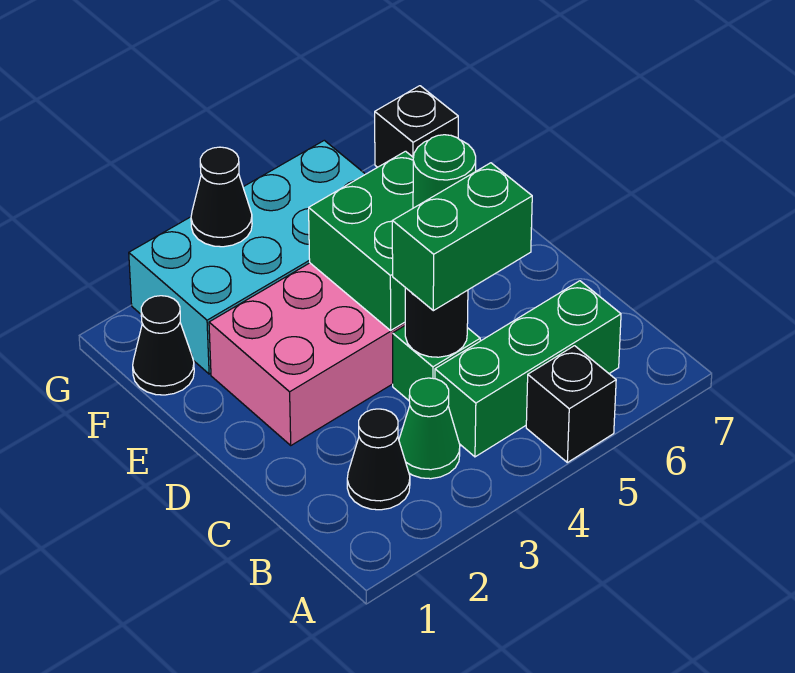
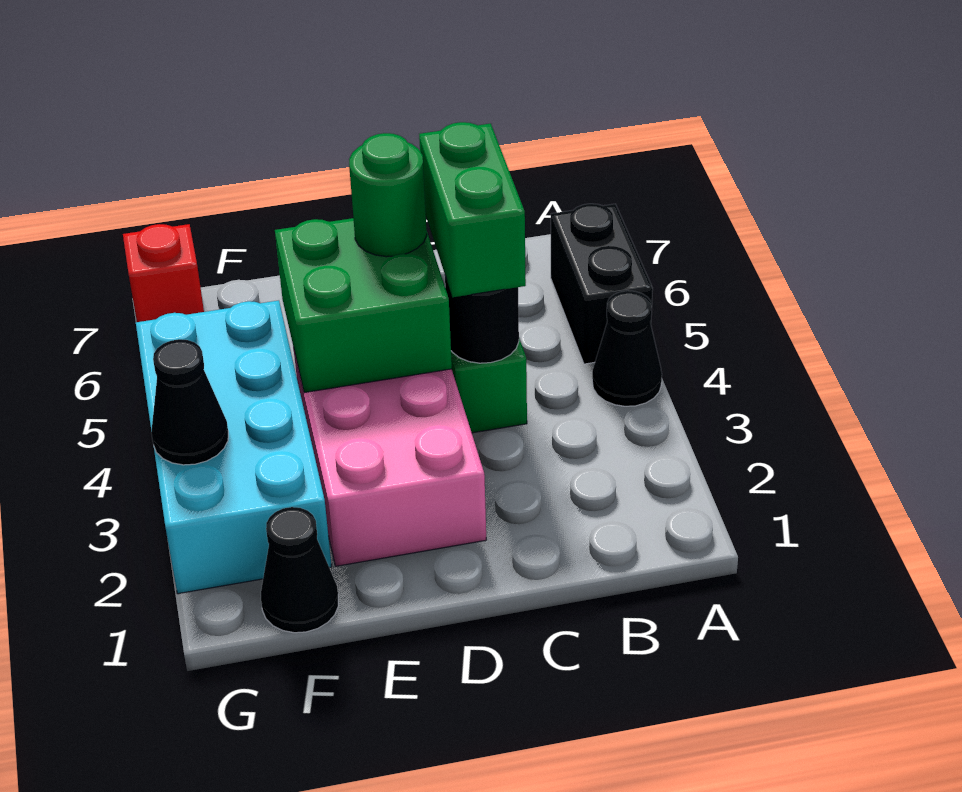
black brick A5 level 1 -> black brick A5:A6 level 1
black cone B2 level 1 -> black cone A4 level 1
green cone B3 level 1 -> none
green brick B4:B6 level 1 -> none
black brick G7 level 1 -> red brick G7 level 1

